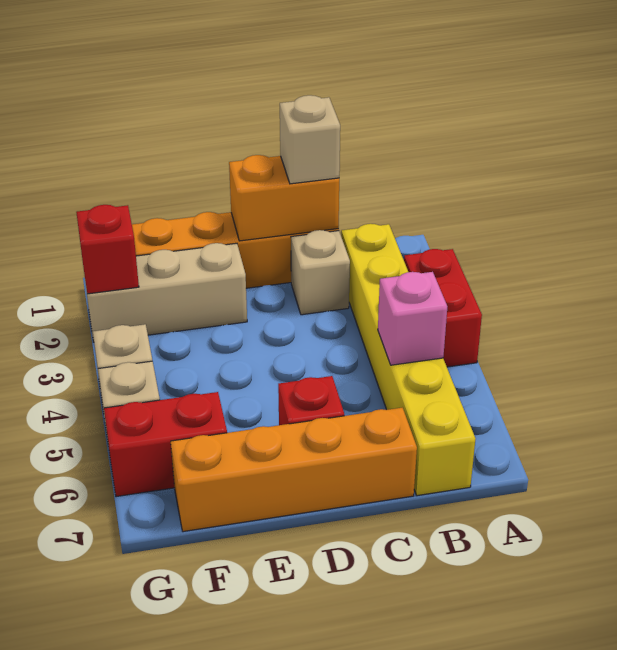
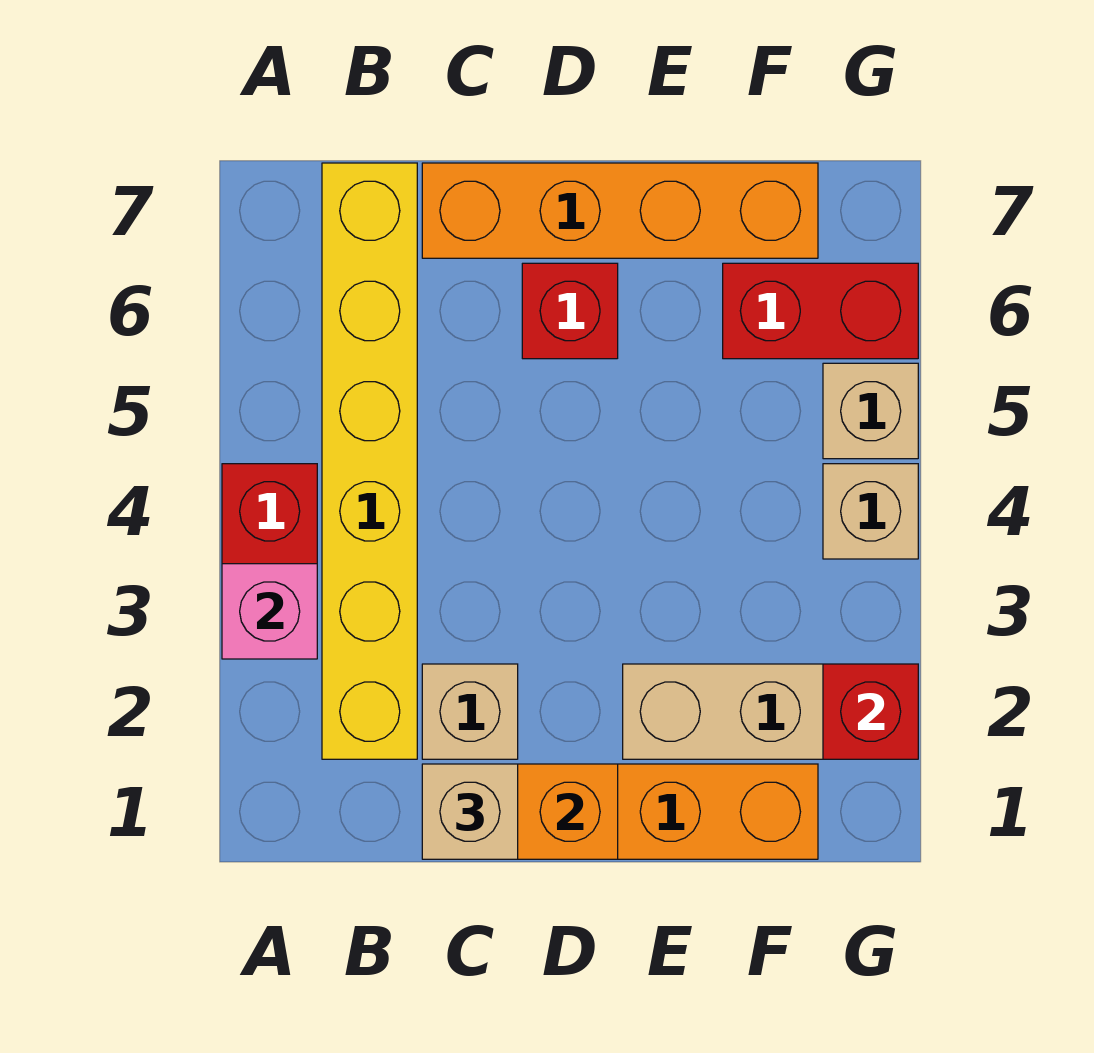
pink brick B5 level 2 -> pink brick A3 level 2

